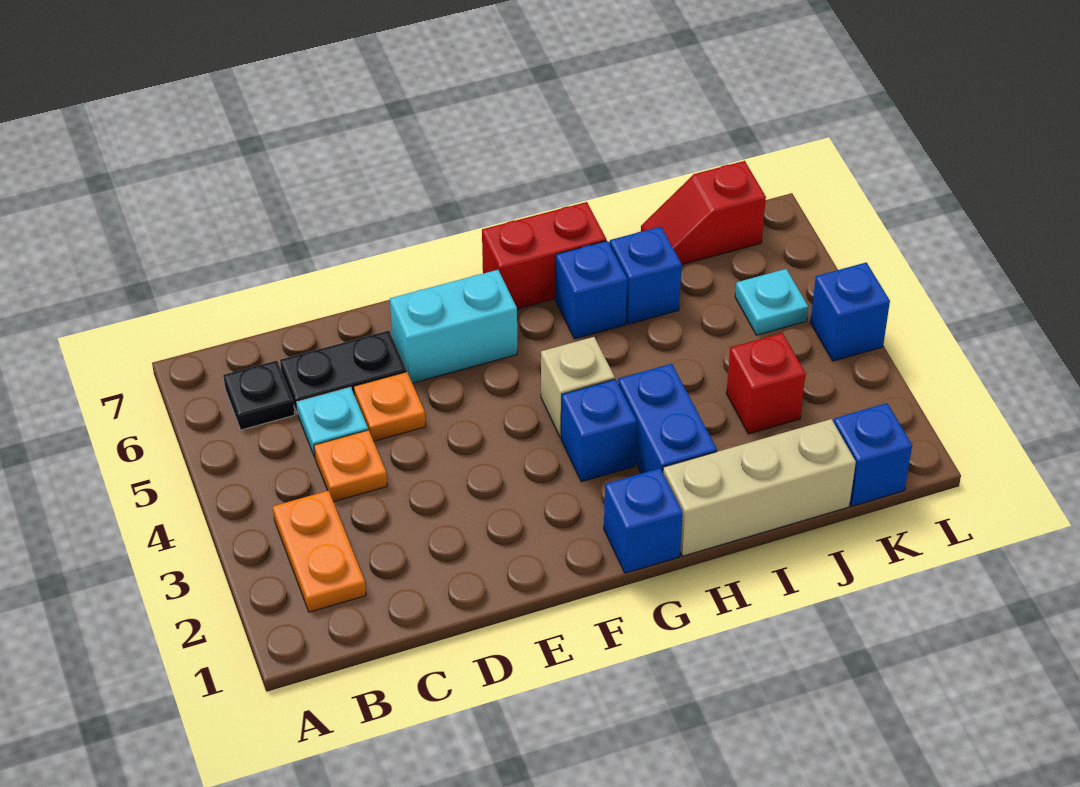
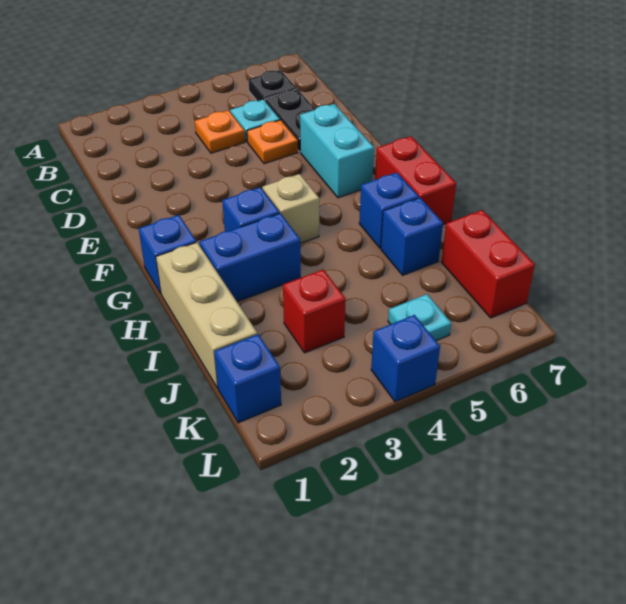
orange plate B2:B3 level 1 -> none
red slope J7:K7 level 1 top K -> red brick J7:K7 level 1

